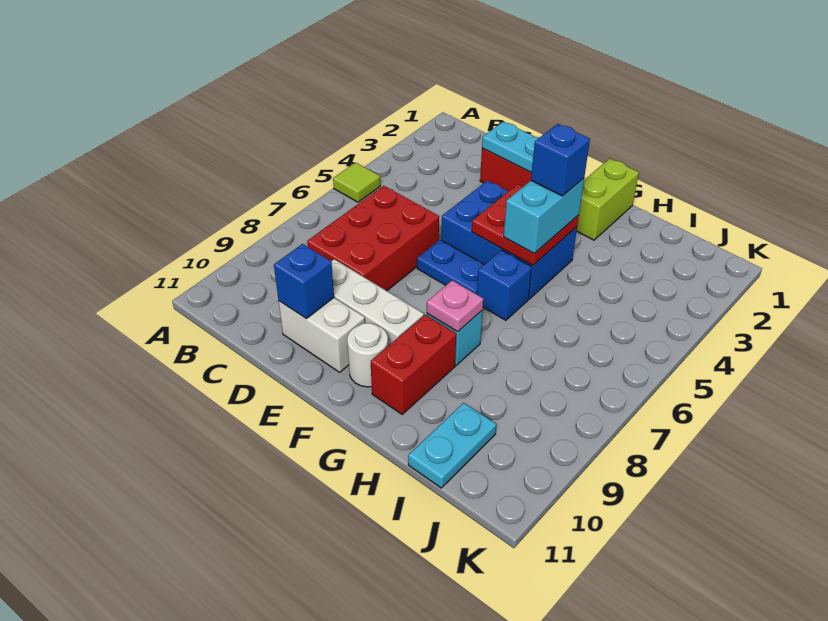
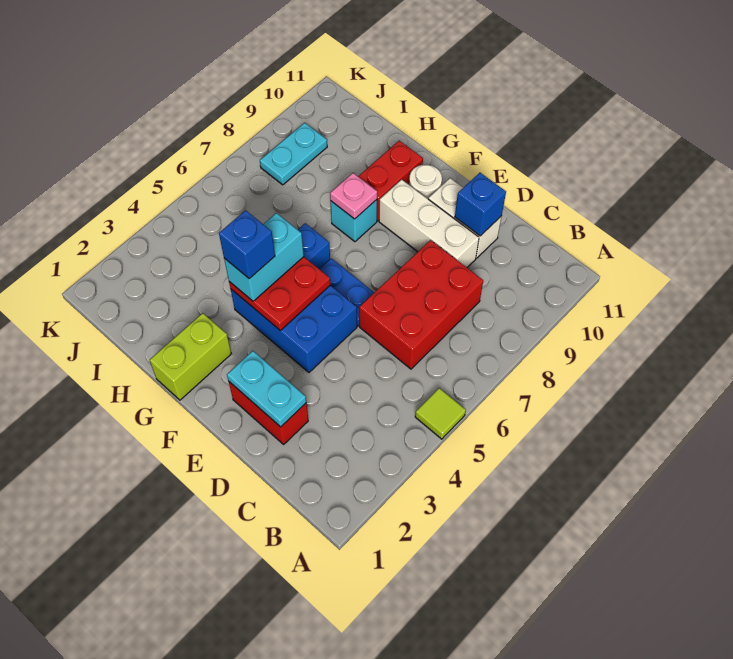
cyan plate I10:I11 level 1 -> cyan plate J8:J9 level 1

